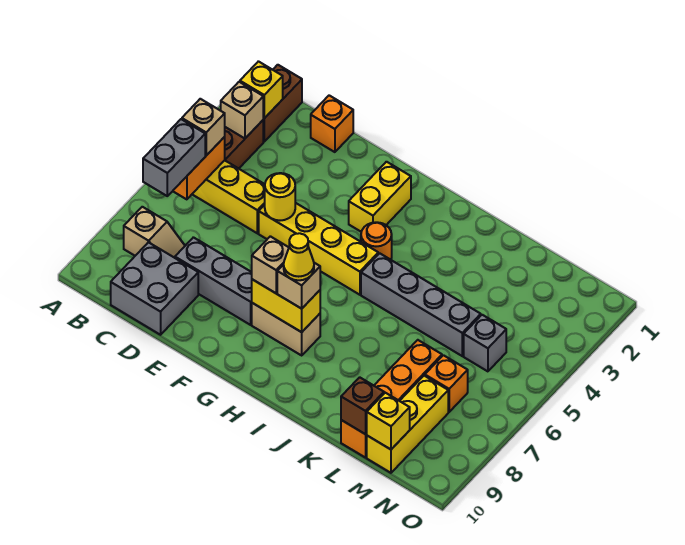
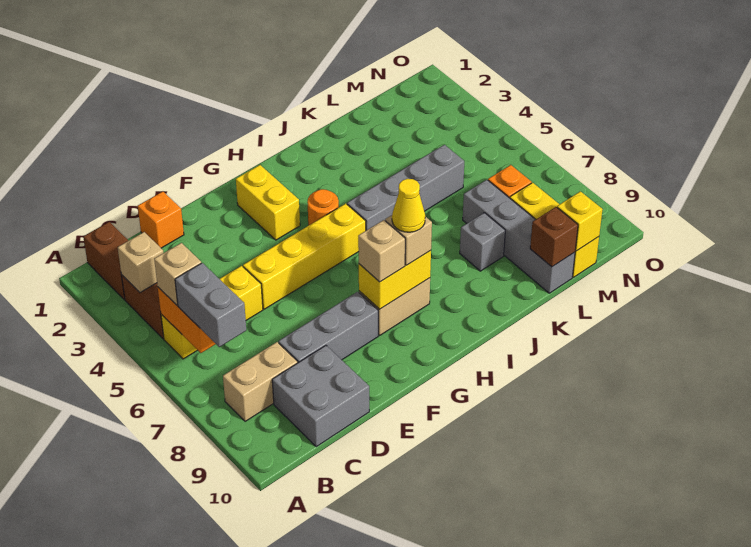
yellow brick B2 level 2 -> none
tan slope B8:C8 level 1 top B -> tan brick B8:C8 level 1
yellow round brick E5 level 2 -> none
orange brick L7:L10 level 1 -> grey brick L7:L10 level 1
grey brick M5 level 1 -> grey brick K8 level 1

